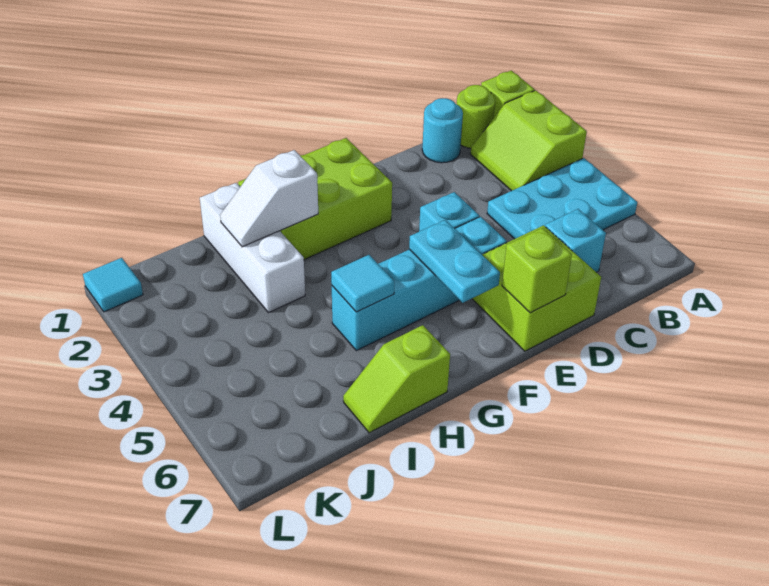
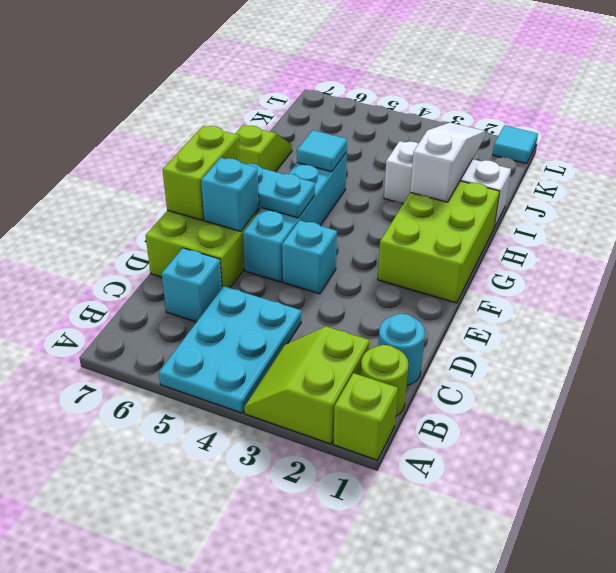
lime slope A2:B3 level 1 top A -> lime slope A2:B3 level 1 top 2
none -> cyan brick E6 level 2
lime brick E7 level 2 -> lime brick E7:F7 level 2
white slope H2:I2 level 2 top H -> white slope H2:J2 level 2 top H

